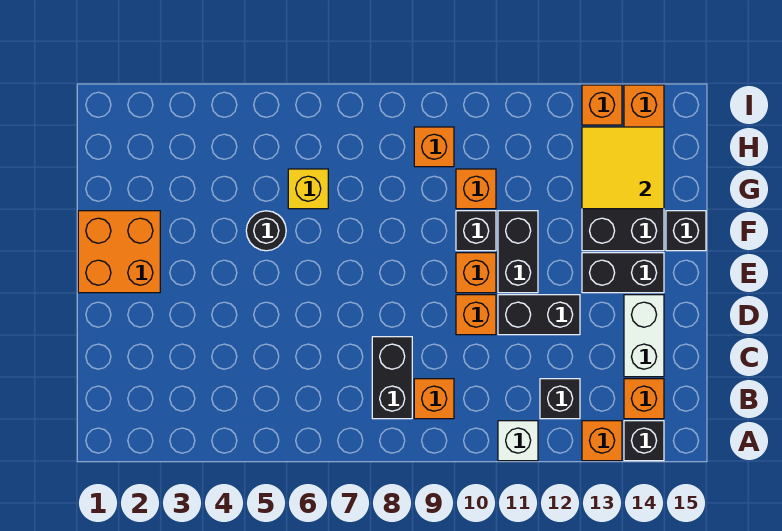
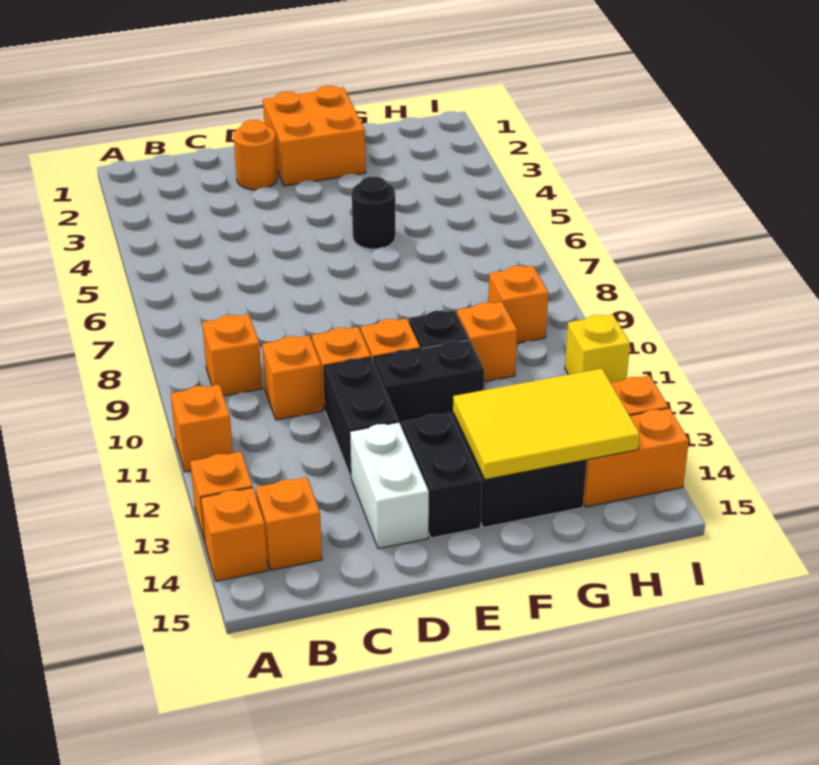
white brick A11 level 1 -> orange brick A11 level 1
black brick A14 level 1 -> orange brick A14 level 1
black brick B8:C8 level 1 -> none
black brick B12 level 1 -> none
none -> orange brick C10 level 1
white brick C14:D14 level 1 -> white brick D13:D14 level 1
none -> orange round brick D2 level 1
black brick F15 level 1 -> none
yellow brick G6 level 1 -> yellow brick I11 level 1
yellow tile G13:H14 level 2 -> yellow tile F13:H14 level 2

